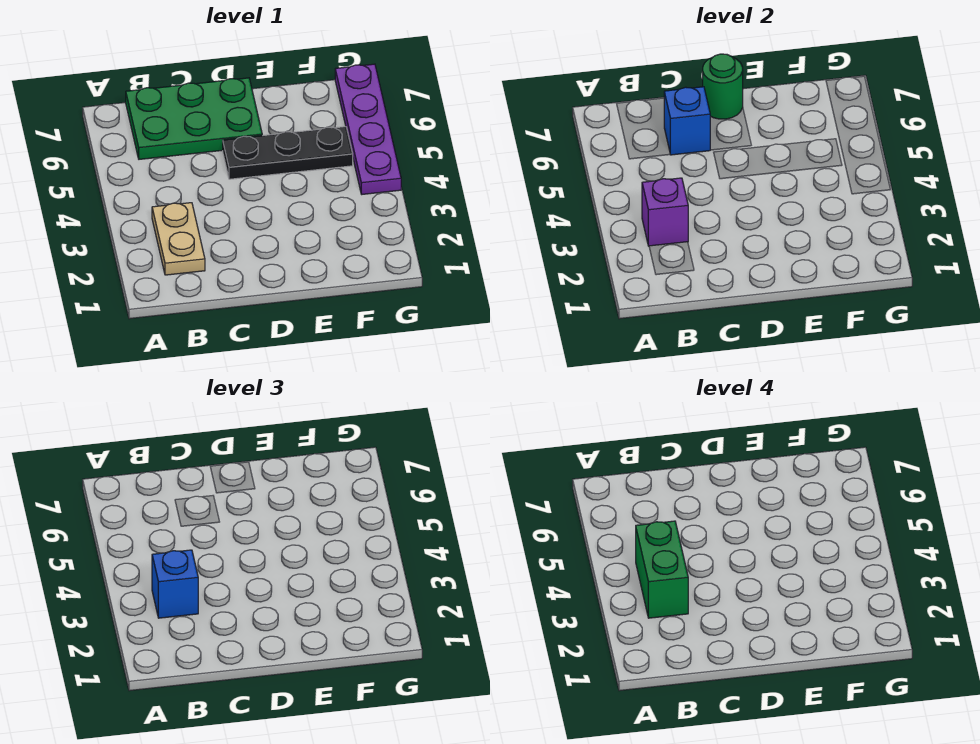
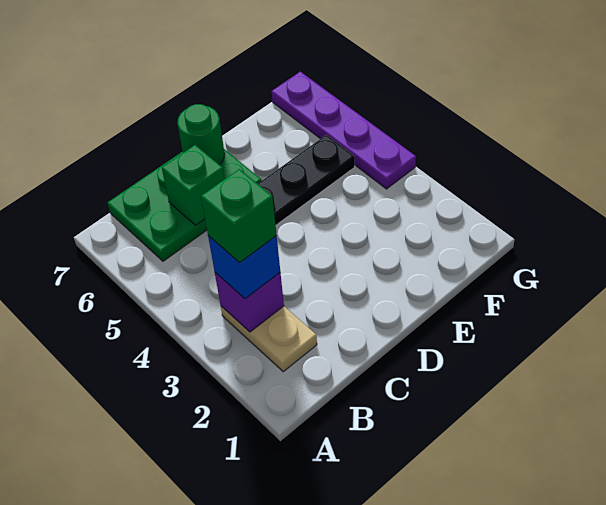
green brick B3:B4 level 4 -> green brick B3 level 4
blue brick C6 level 2 -> green brick C6 level 2

